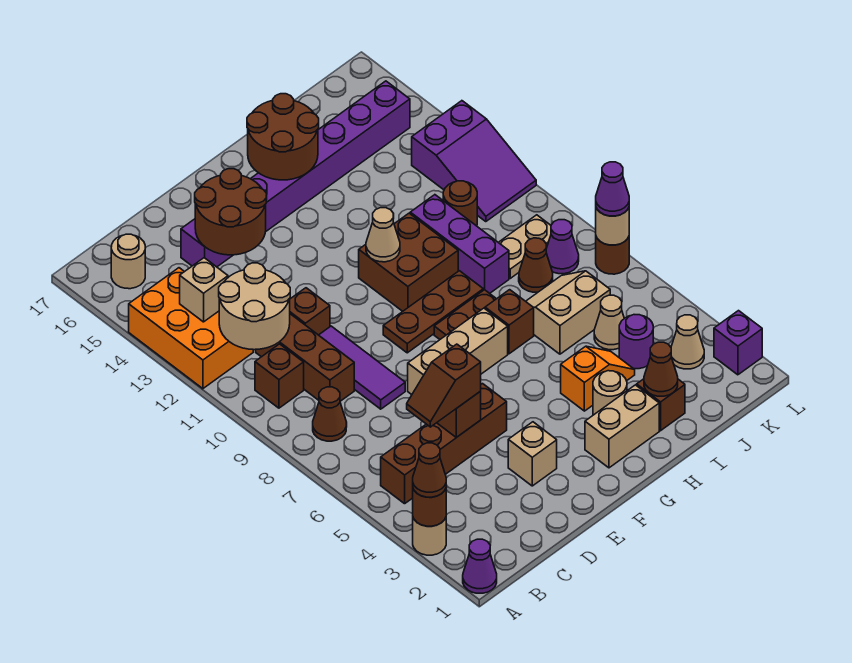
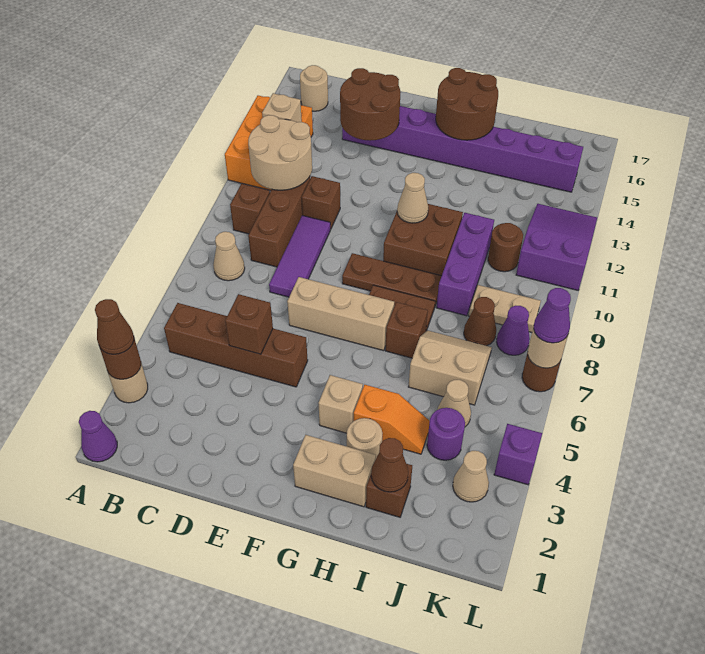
brown cone B8 level 1 -> tan cone B8 level 1
brown slope C5:D5 level 3 top D -> none
tan brick E3 level 1 -> tan brick G4 level 1
purple slope K11:L13 level 1 top 13 -> purple slope K11:L13 level 1 top 11
purple brick L2 level 1 -> purple brick L4 level 1

